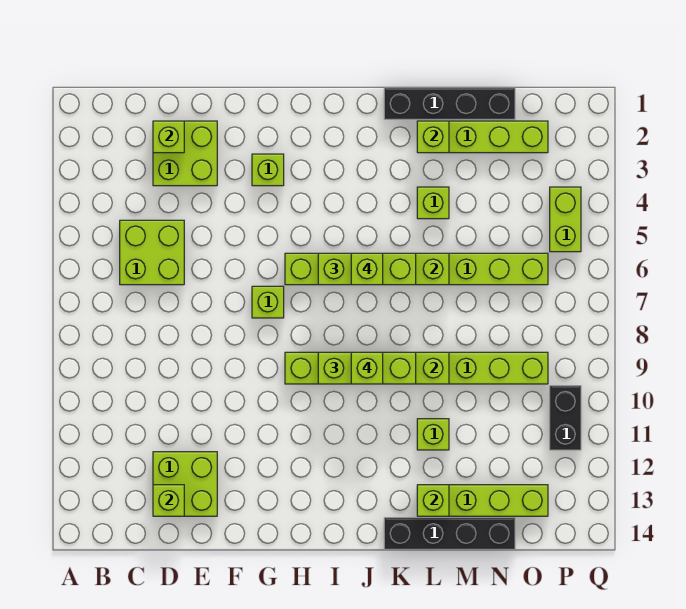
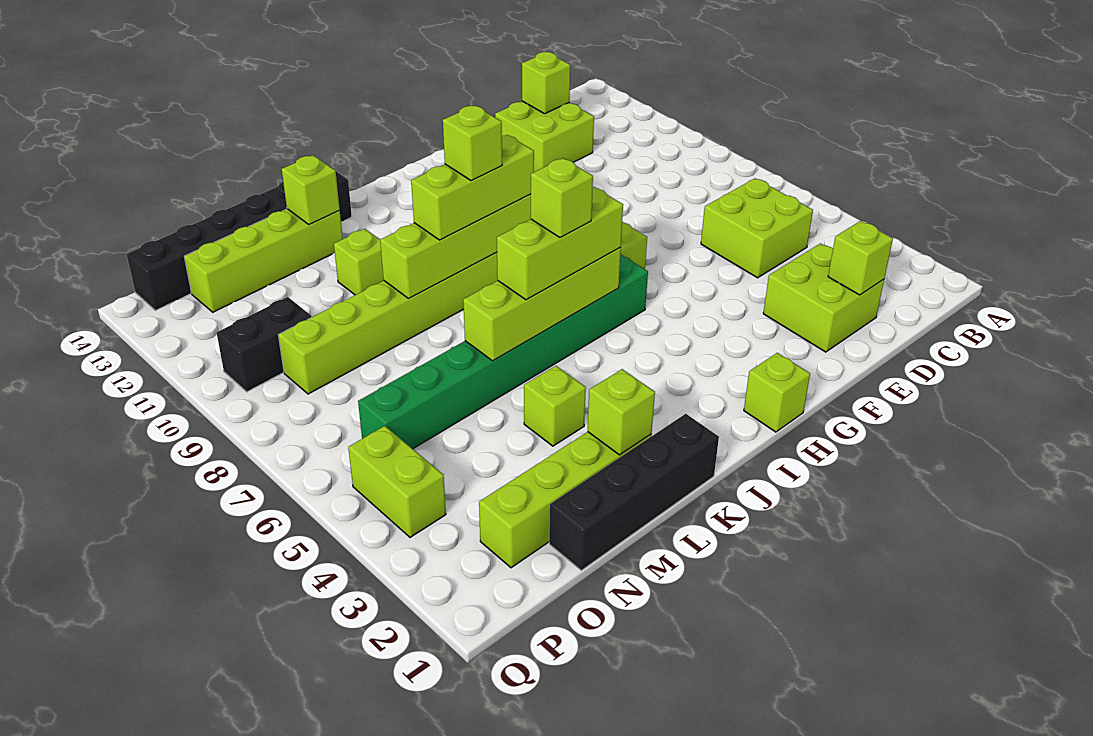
lime brick G3 level 1 -> lime brick H1 level 1
lime brick H6:O6 level 1 -> green brick H6:O6 level 1
black brick K14:N14 level 1 -> black brick K14:P14 level 1
black brick P10:P11 level 1 -> black brick O10:P10 level 1

